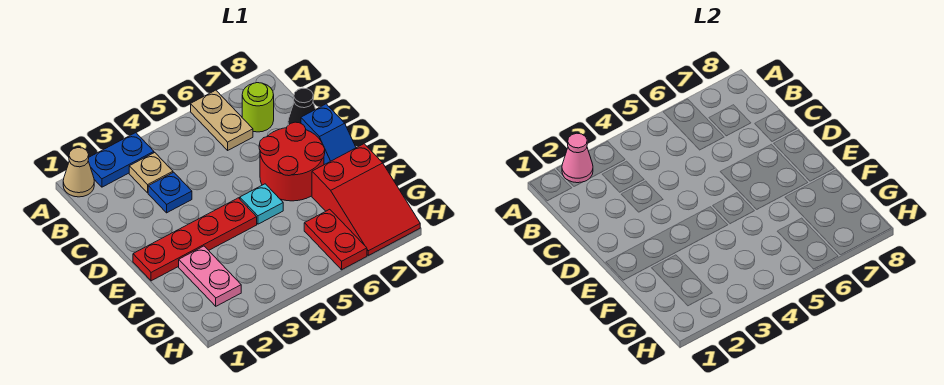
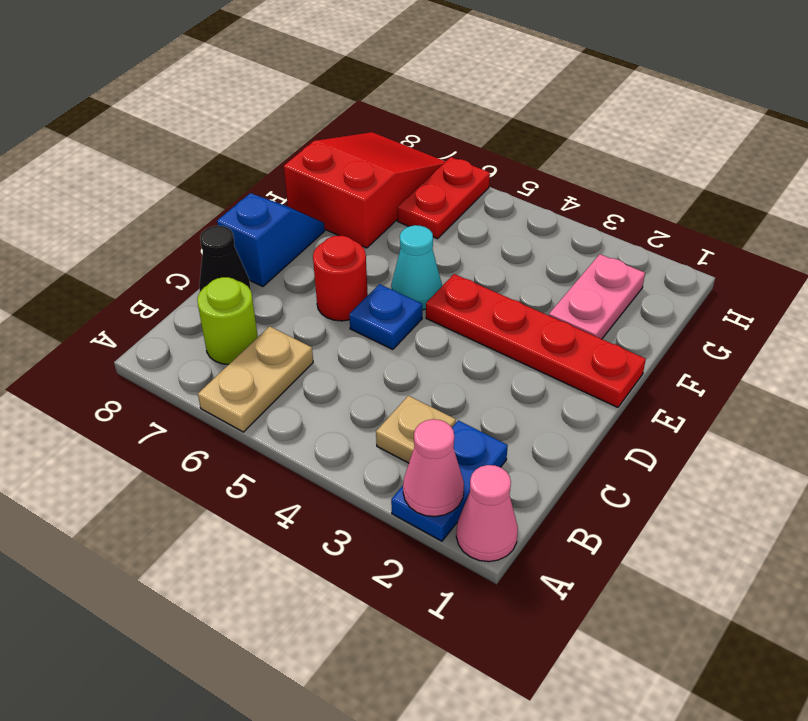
tan cone A1 level 1 -> pink cone A1 level 1
blue plate A2:A3 level 1 -> blue plate A2:B2 level 1
blue plate C3 level 1 -> blue plate D5 level 1
red round brick D6:E7 level 1 -> red round brick D6 level 1
cyan plate E5 level 1 -> cyan cone E5 level 1

